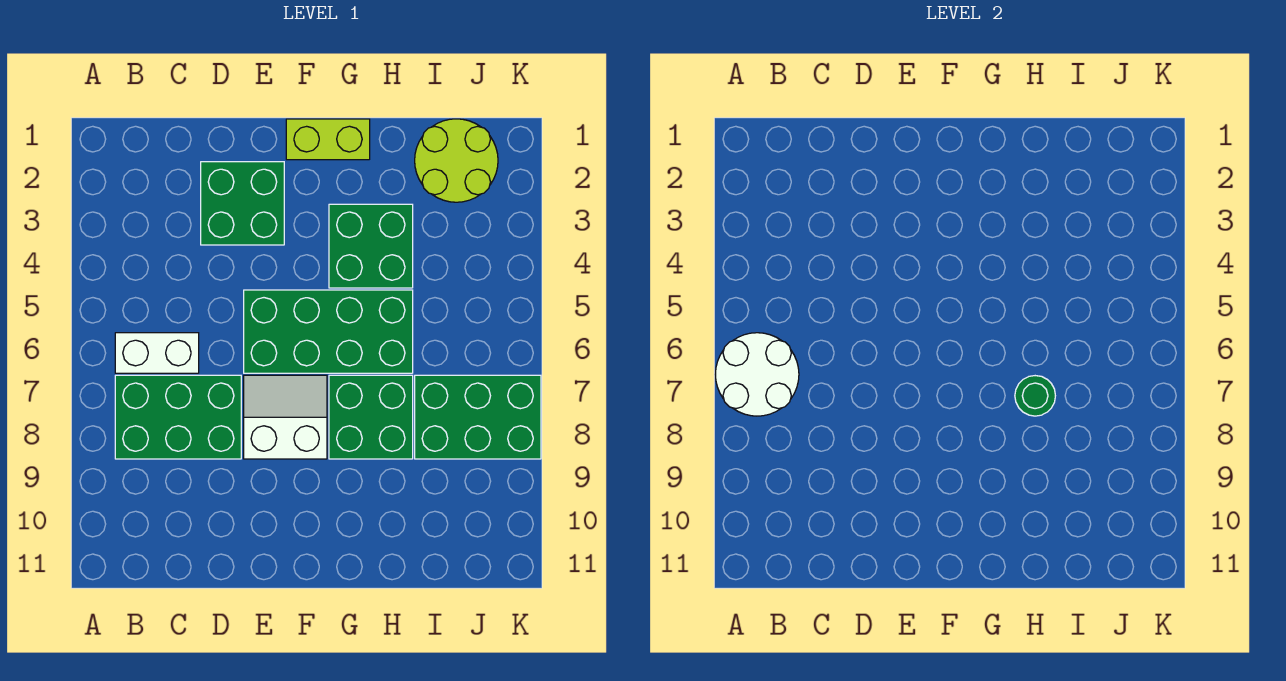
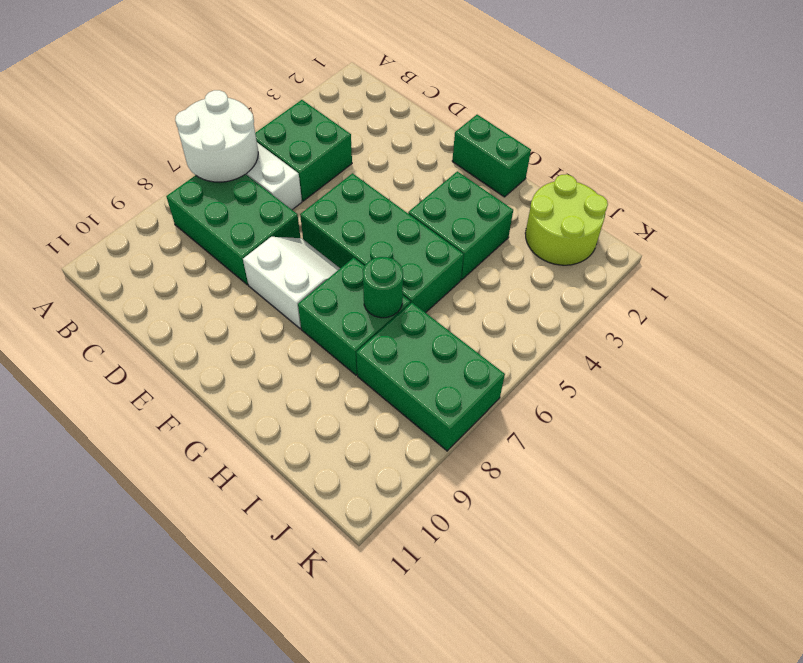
green brick D2:E3 level 1 -> green brick B4:C5 level 1
lime brick F1:G1 level 1 -> green brick F1:G1 level 1

